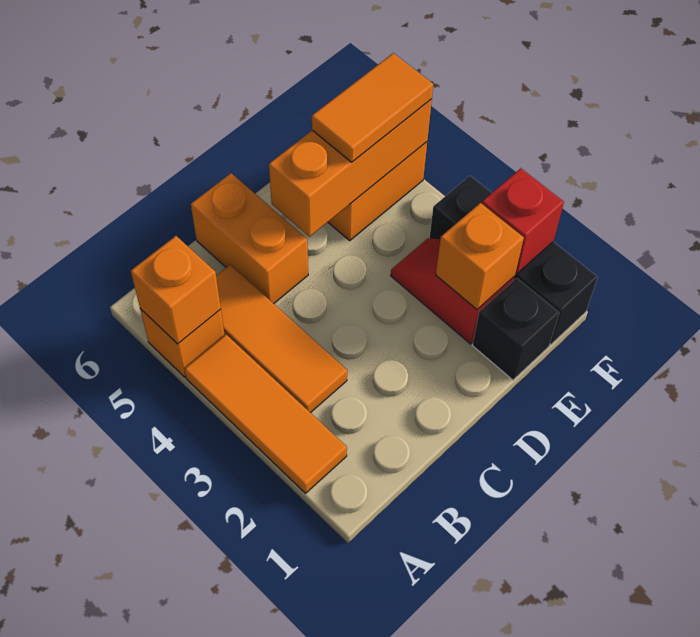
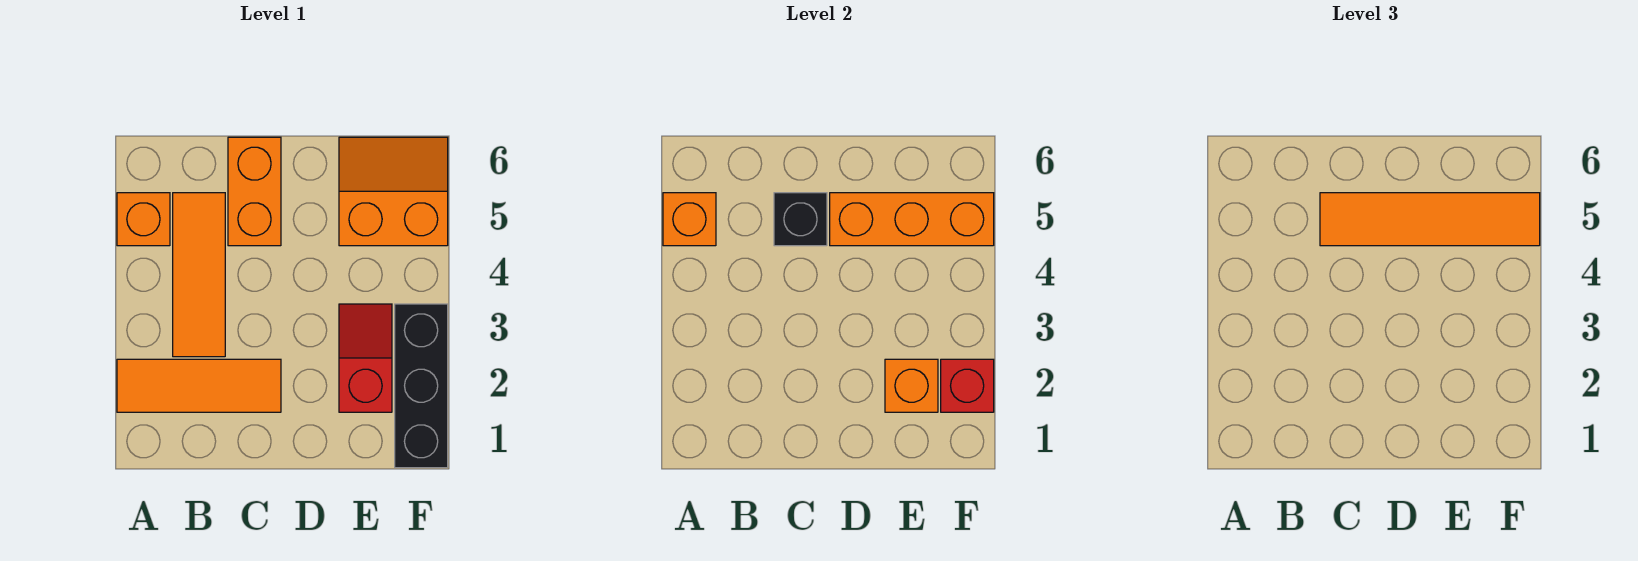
orange tile A2:A4 level 1 -> orange tile A2:C2 level 1
black brick E1 level 1 -> black brick C5 level 2
orange tile E5:F5 level 3 -> orange tile C5:F5 level 3

